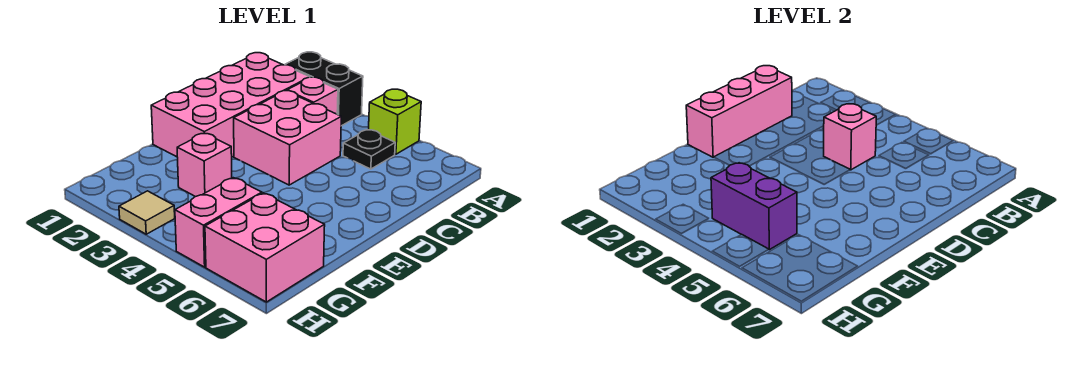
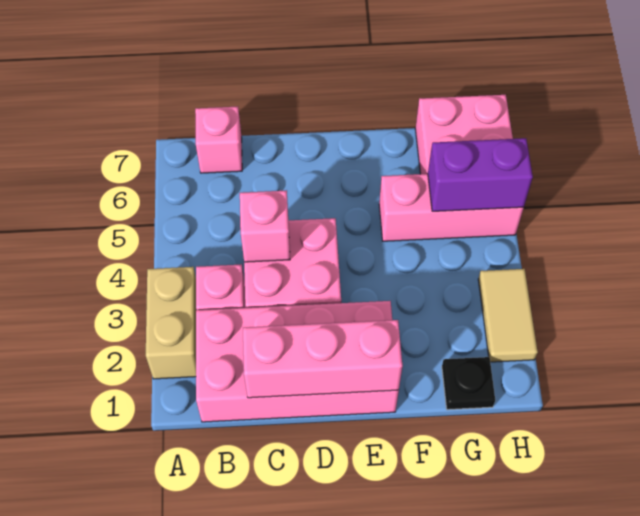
black brick A2:A3 level 1 -> tan brick A2:A3 level 1
lime brick A5 level 1 -> none
black plate B5 level 1 -> black plate G1 level 1
pink brick F3 level 1 -> pink brick B7 level 1
purple brick G4:G5 level 2 -> purple brick G5:H5 level 2
pink brick G5:H5 level 1 -> pink brick F5:H5 level 1
tan tile H3 level 1 -> tan tile H2:H3 level 1

